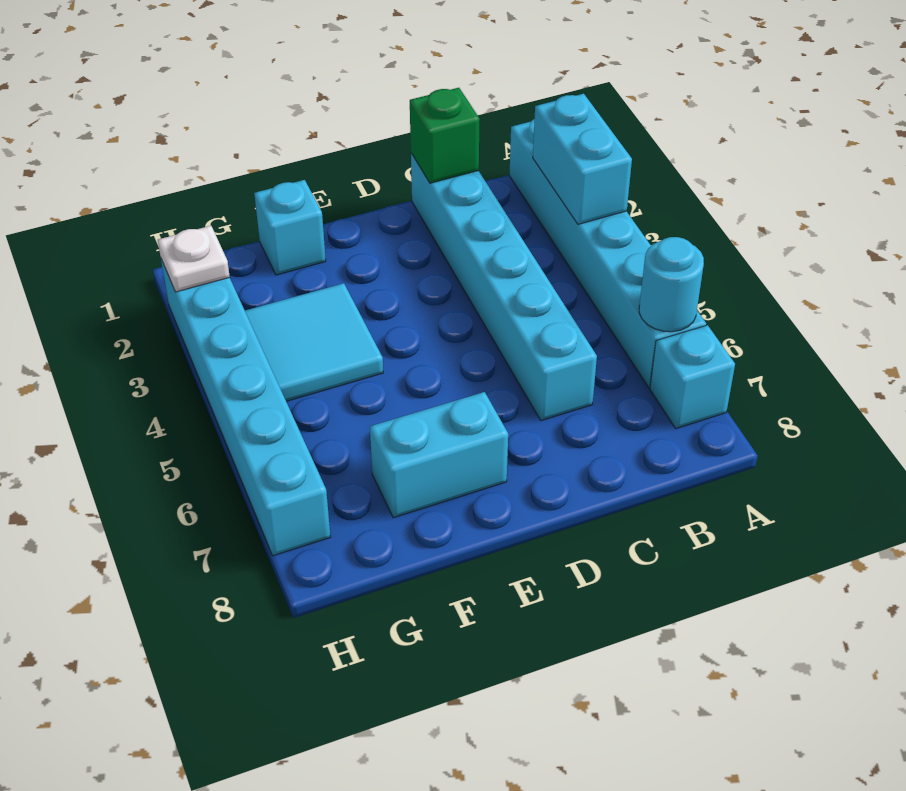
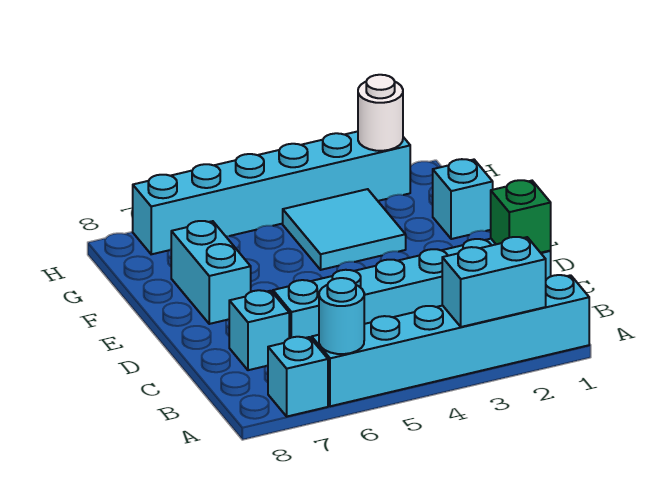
none -> cyan brick C7 level 1
white plate H2 level 2 -> white round brick H2 level 2

